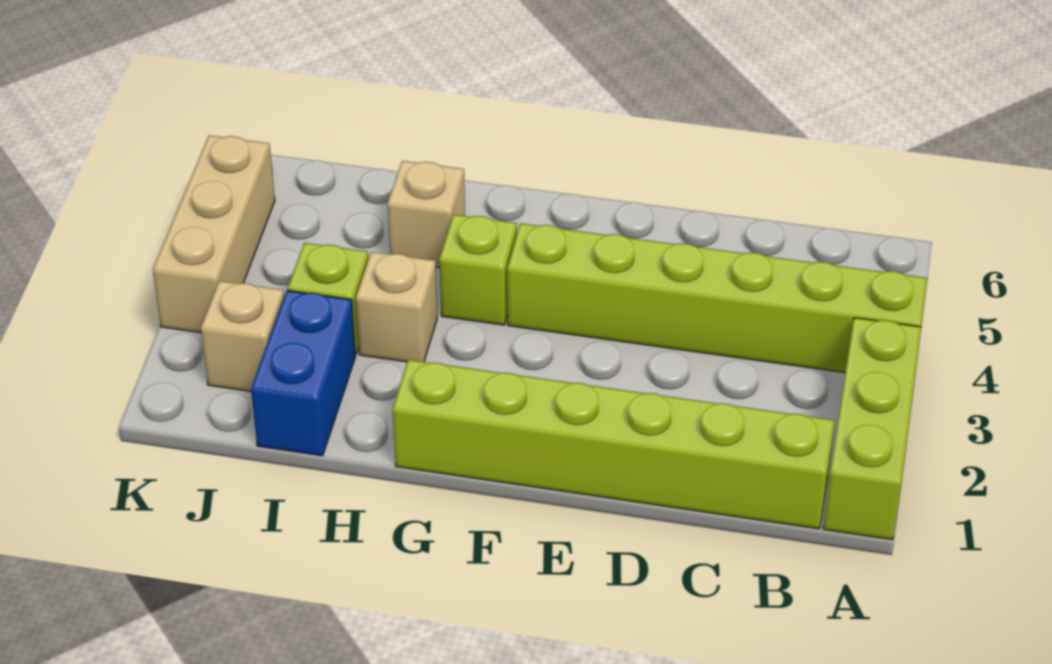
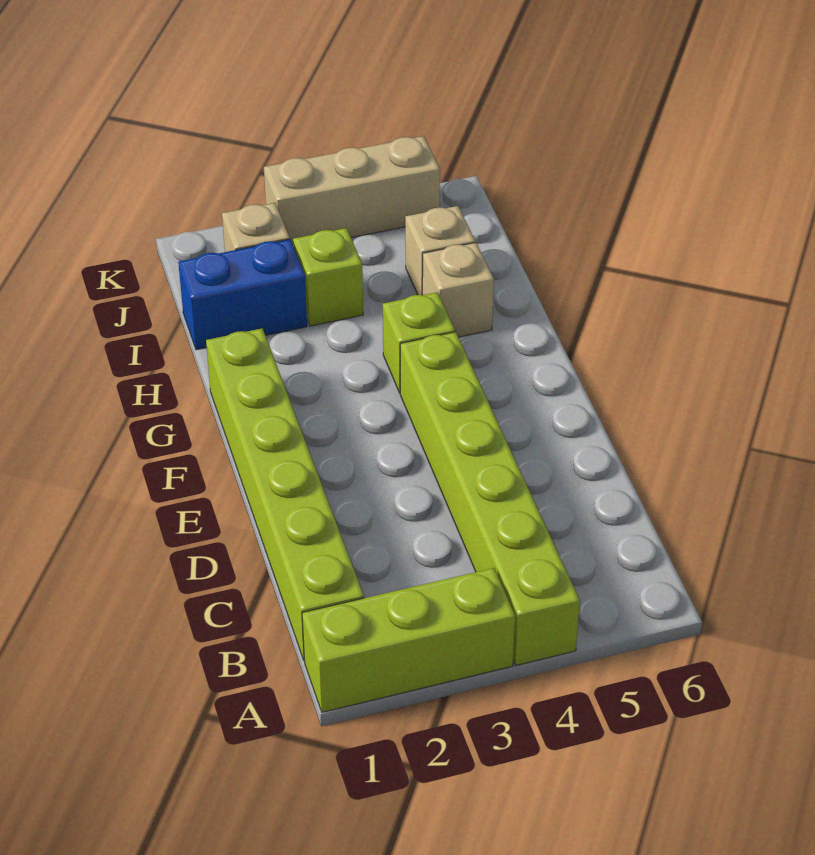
tan brick H3 level 1 -> tan brick I5 level 1

